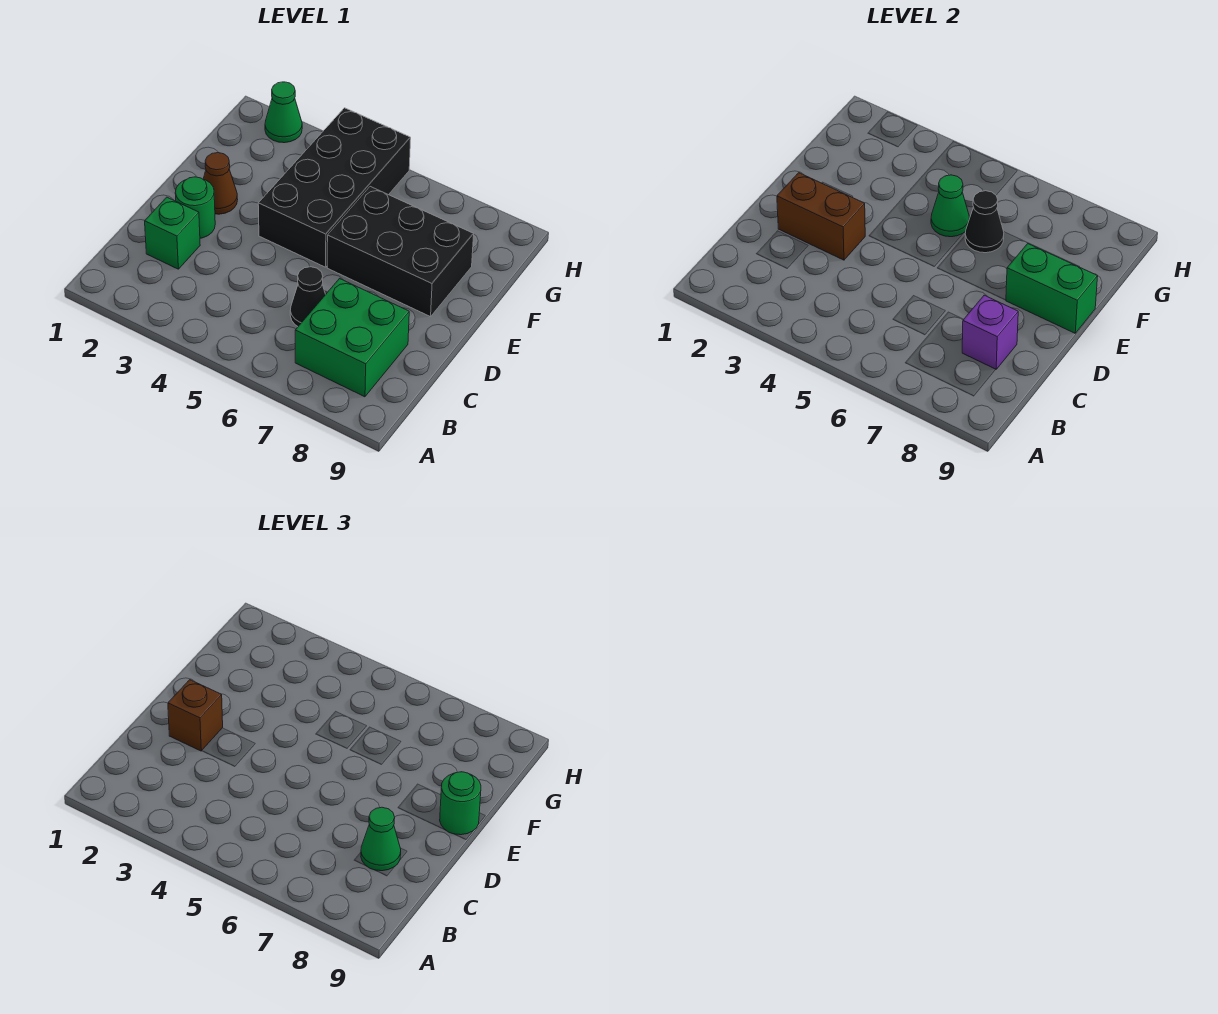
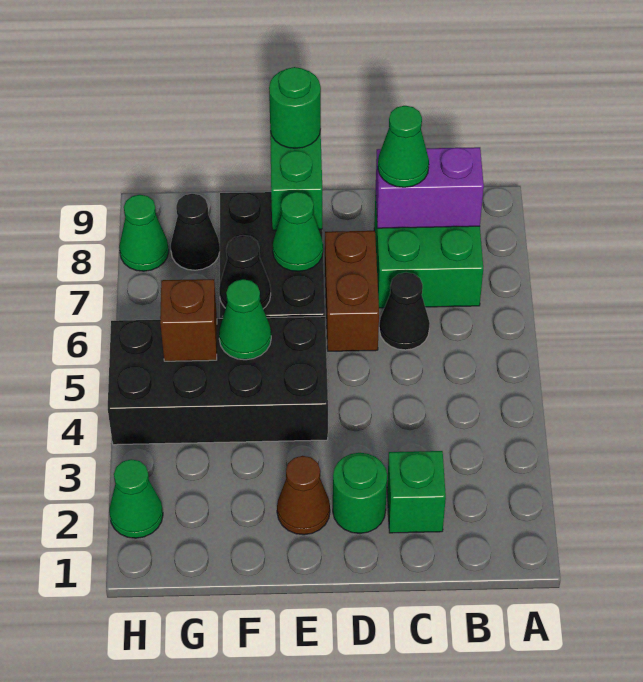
purple brick C8 level 2 -> purple brick B8:C8 level 2
brown brick D2:D3 level 2 -> brown brick D6:D7 level 1
brown brick D2 level 3 -> brown brick G5 level 2
none -> green cone E7 level 2
none -> black cone G8 level 1
none -> green cone H8 level 1

